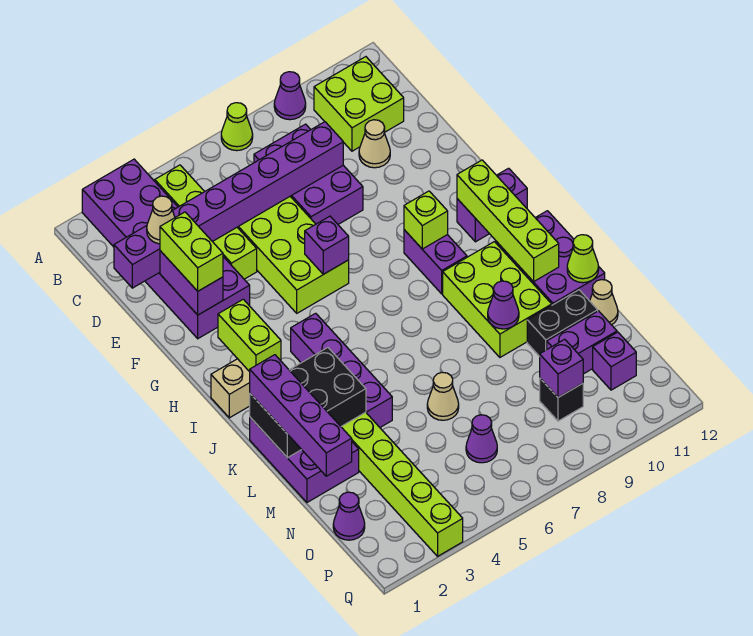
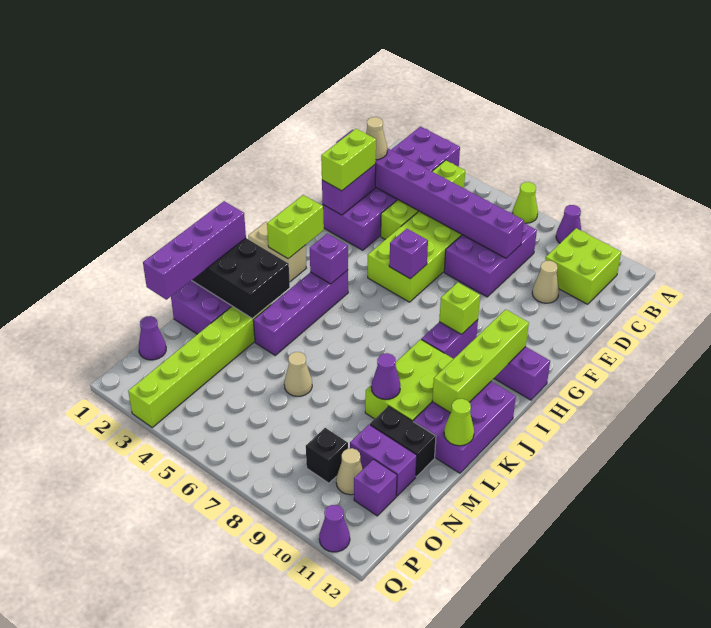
tan cone M12 level 1 -> tan cone O10 level 1
purple cone O6 level 1 -> purple cone Q11 level 1
purple brick O9 level 2 -> purple brick I4 level 2

